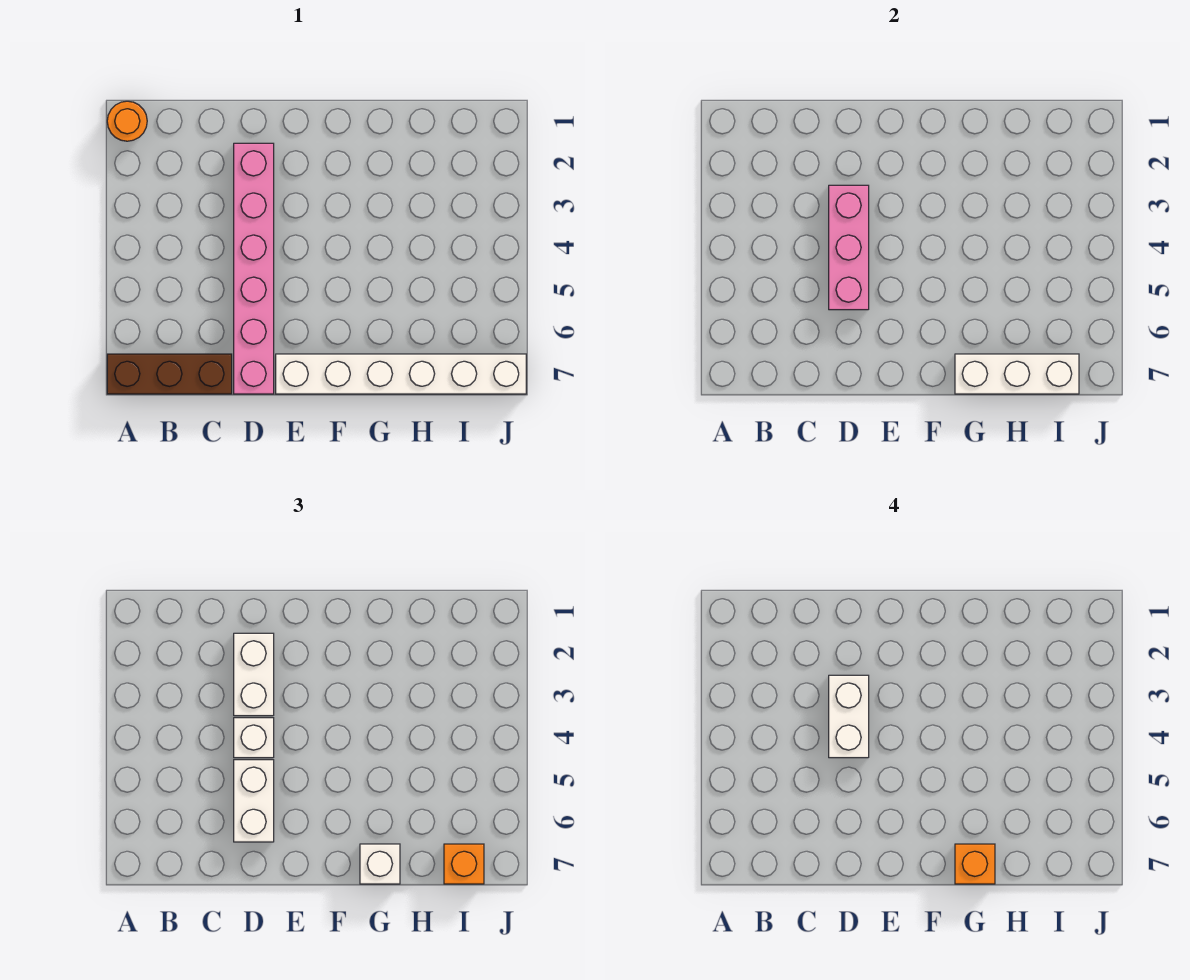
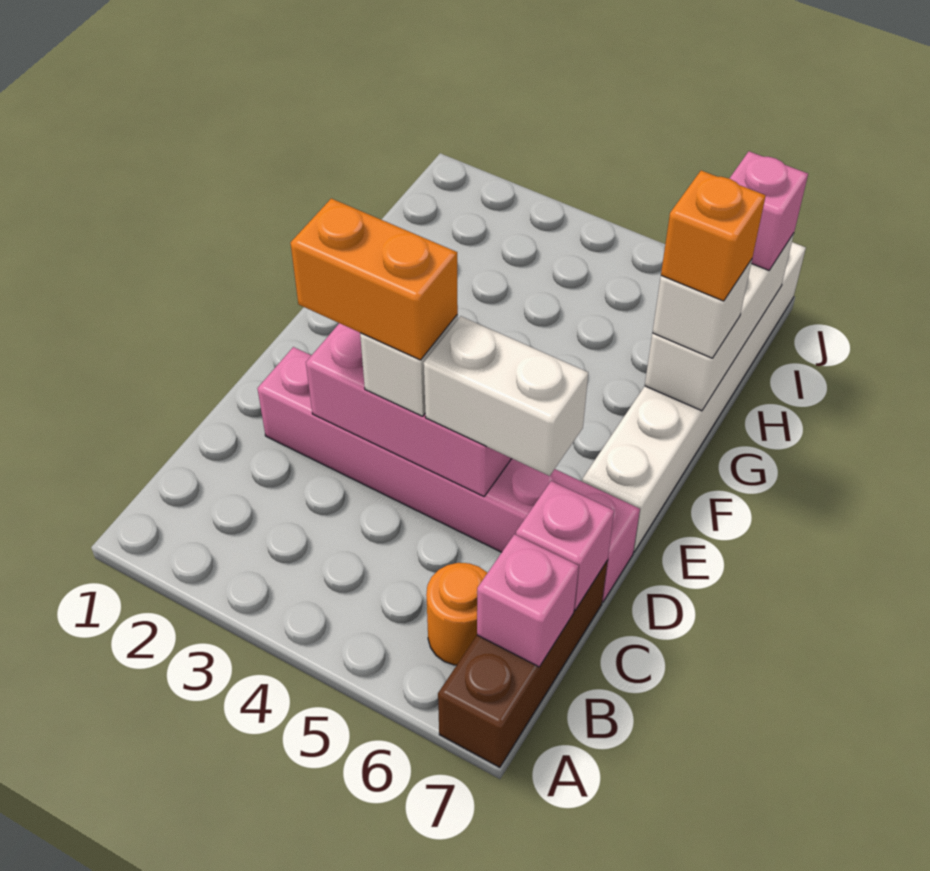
orange round brick A1 level 1 -> orange round brick B6 level 1
none -> pink brick B7 level 2
none -> pink brick C7 level 2
white brick D2:D3 level 3 -> none
white brick D3:D4 level 4 -> orange brick D3:D4 level 4
orange brick I7 level 3 -> pink brick I7 level 3

